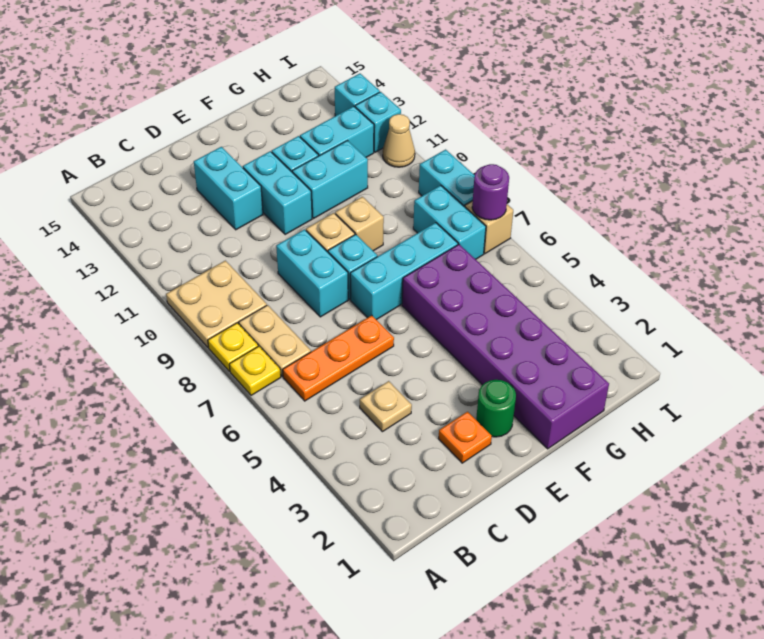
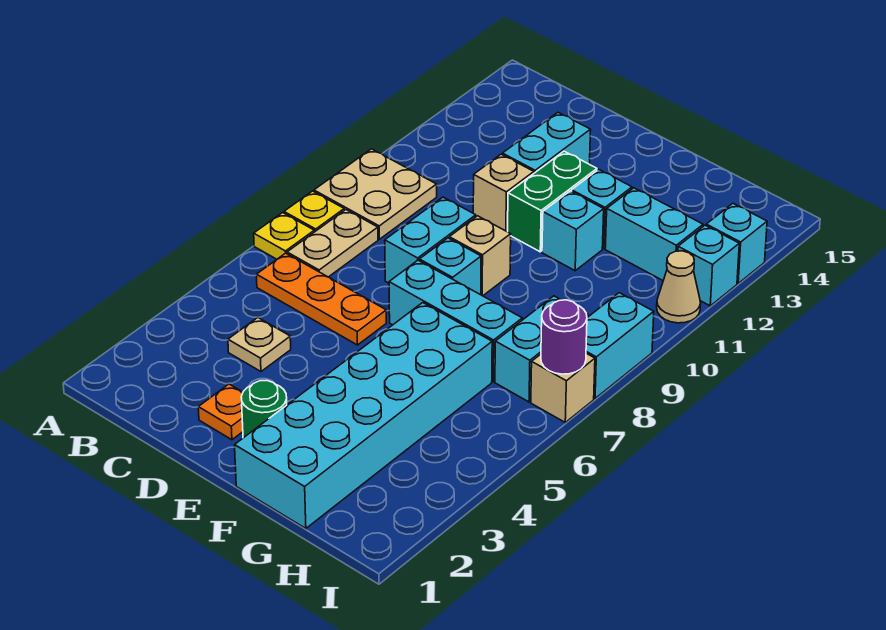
cyan brick E11:E12 level 1 -> green brick E11:E12 level 1
purple brick F1:G6 level 1 -> cyan brick F1:G6 level 1
tan brick F9 level 1 -> tan brick D11 level 1
cyan brick F11:G11 level 1 -> cyan brick F11 level 1

